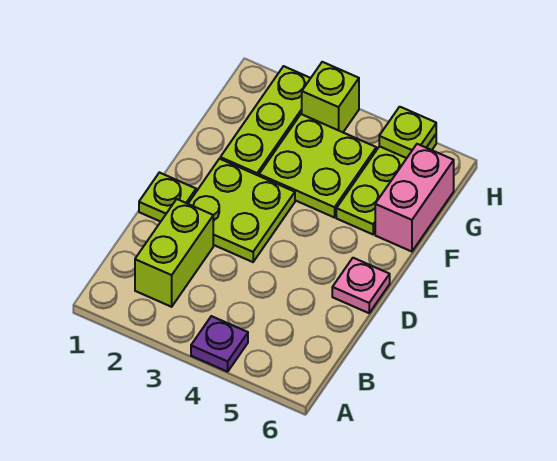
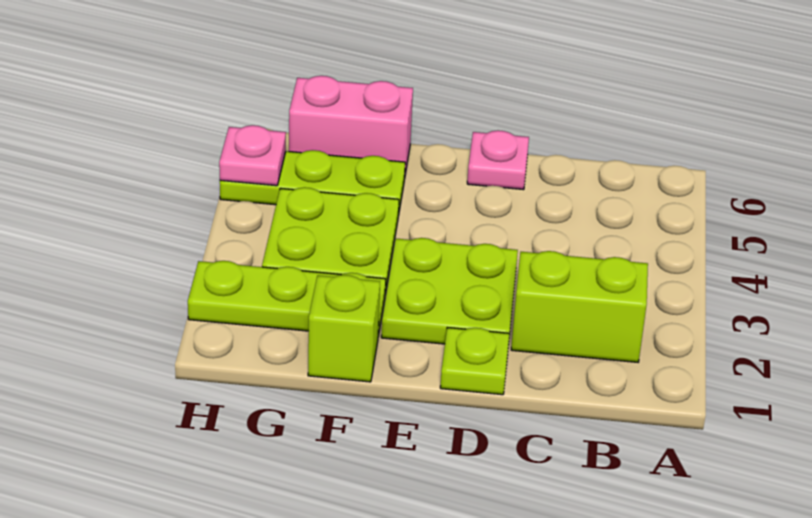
purple plate A4 level 1 -> none
lime brick H3 level 1 -> lime brick F1 level 1
lime plate H5 level 2 -> pink plate H5 level 2

